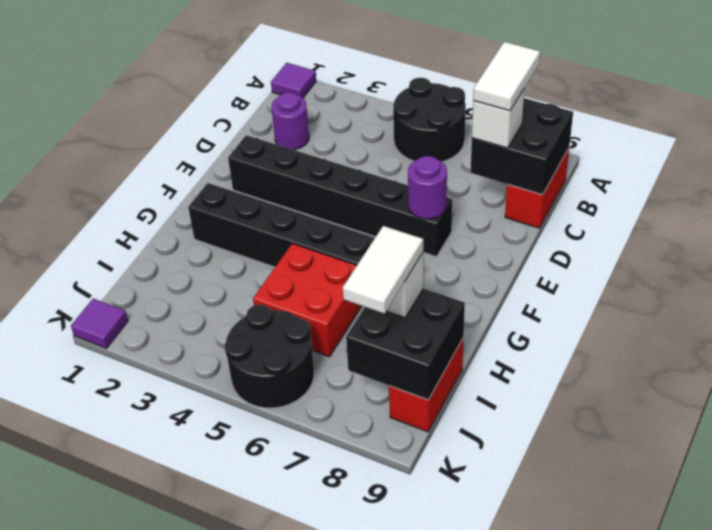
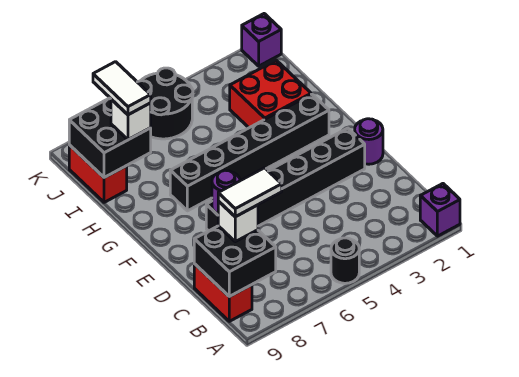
purple tile A1 level 1 -> purple brick A1 level 1
black round brick A5:B6 level 1 -> black round brick A5 level 1
white tile B8:C8 level 4 -> white tile C7:C8 level 4
purple round brick C2 level 1 -> purple round brick E1 level 1
red brick H5:I6 level 1 -> red brick H2:I3 level 1
purple tile K1 level 1 -> purple brick K1 level 1

